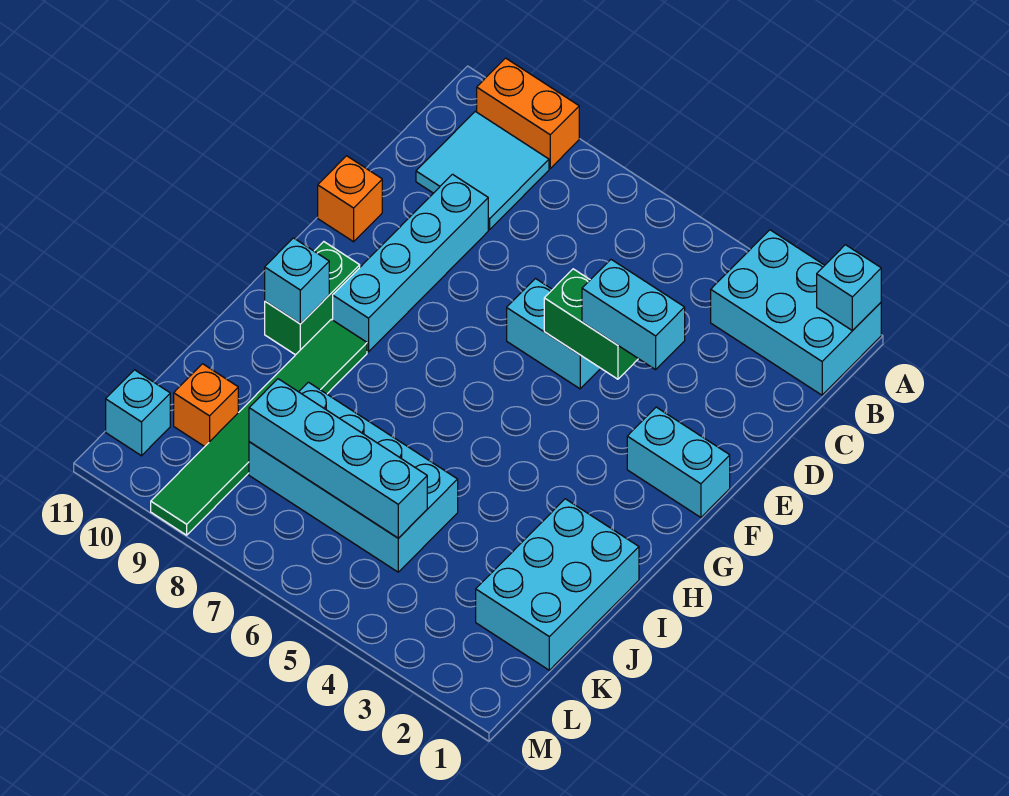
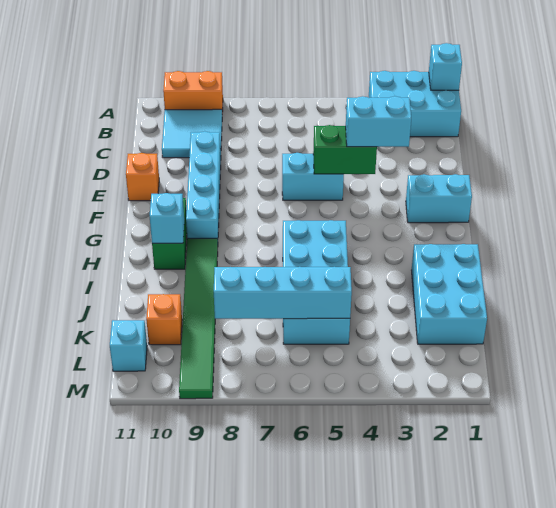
cyan brick J5:K8 level 1 -> cyan brick H5:K6 level 1

